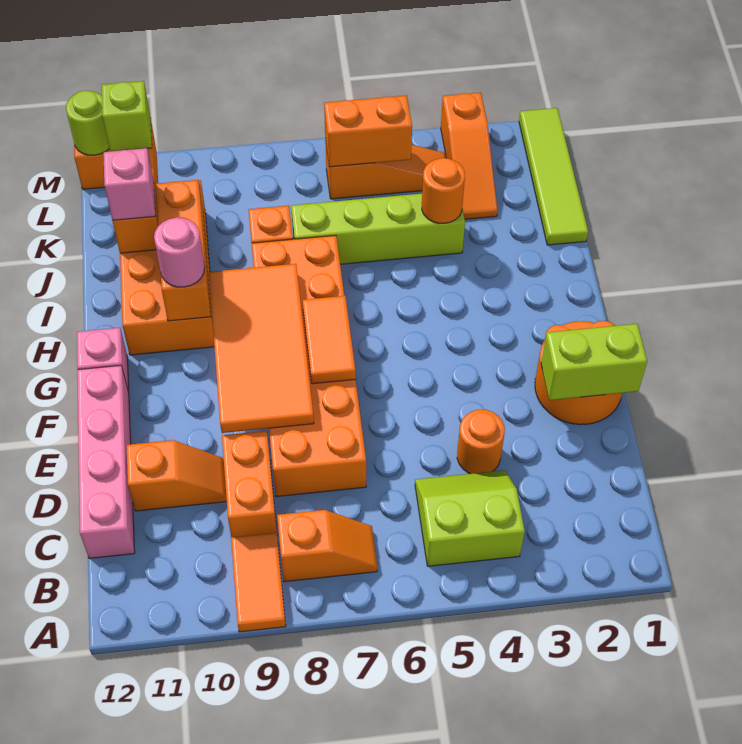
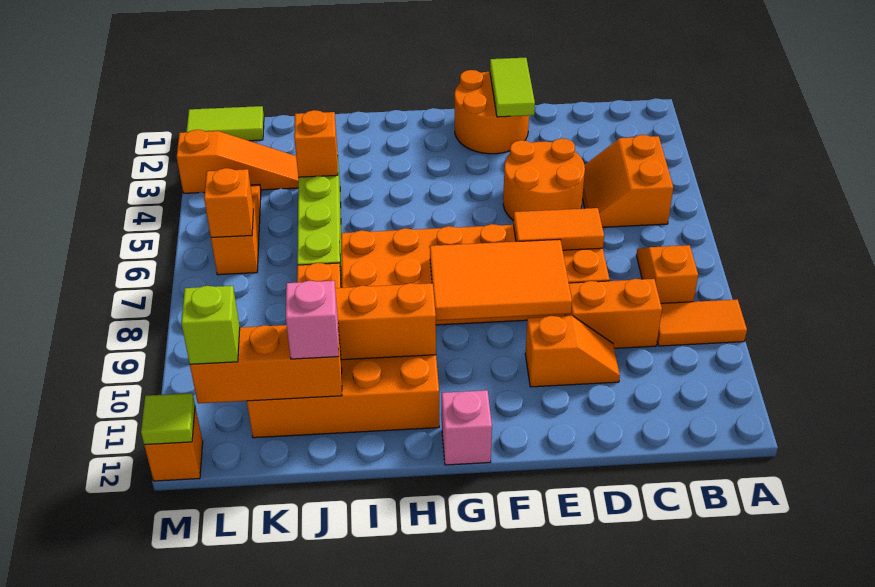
lime slope B4:C5 level 1 top B -> orange slope B4:C5 level 1 top B
pink brick C12:F12 level 1 -> none
orange round brick D4 level 1 -> orange round brick D4:E5 level 1
orange slope D10:D11 level 1 top 11 -> orange slope D10:E10 level 1 top E
lime brick E1:E2 level 2 -> lime tile E1:E2 level 2
orange tile E8:H9 level 2 -> orange tile E8:G9 level 2
orange tile F7:G7 level 2 -> orange tile D7:E7 level 2
pink round brick H10 level 3 -> none
lime tile J1:M1 level 1 -> lime tile L1:M1 level 1
orange round brick J4 level 2 -> orange brick J4 level 2
orange brick L5:L6 level 2 -> orange brick L6 level 2
lime round brick M12 level 2 -> lime tile M12 level 2

